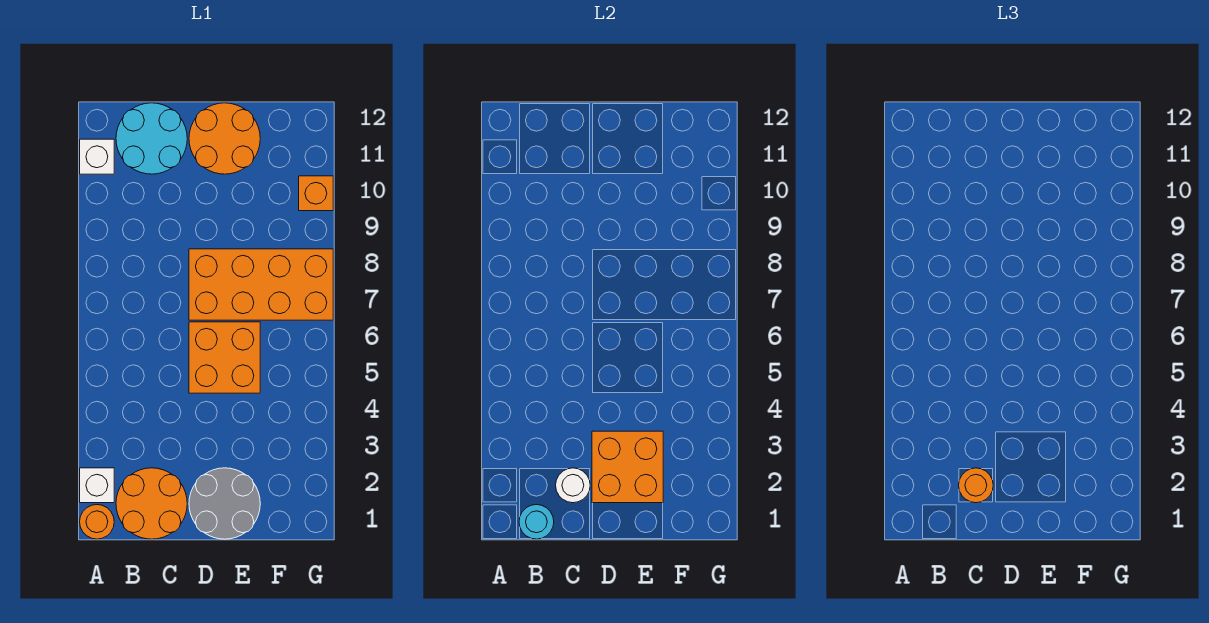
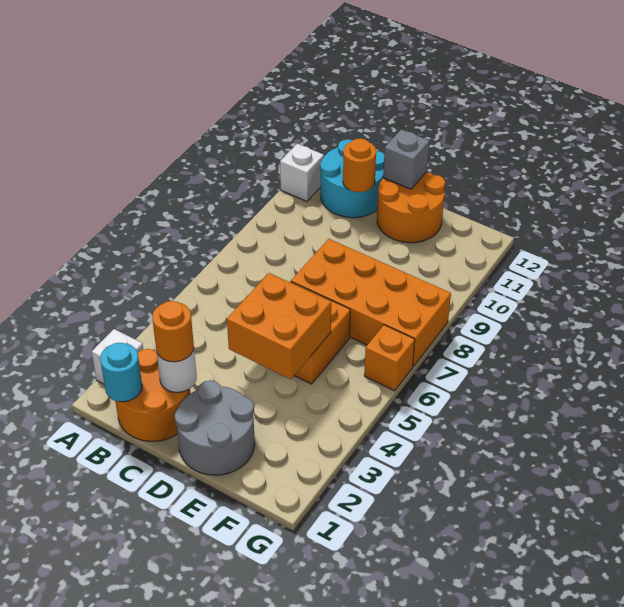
orange round brick A1 level 1 -> orange round brick C11 level 2
orange brick D2:E3 level 2 -> orange brick D4:E5 level 2
none -> grey brick D12 level 2
orange brick G10 level 1 -> orange brick G6 level 1

